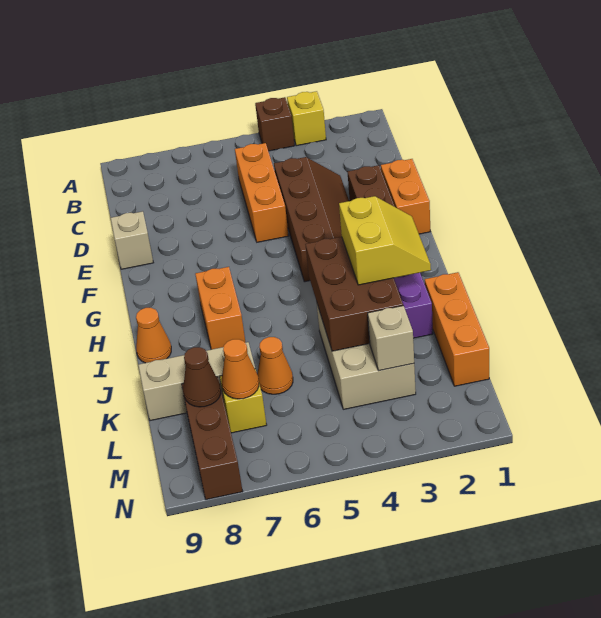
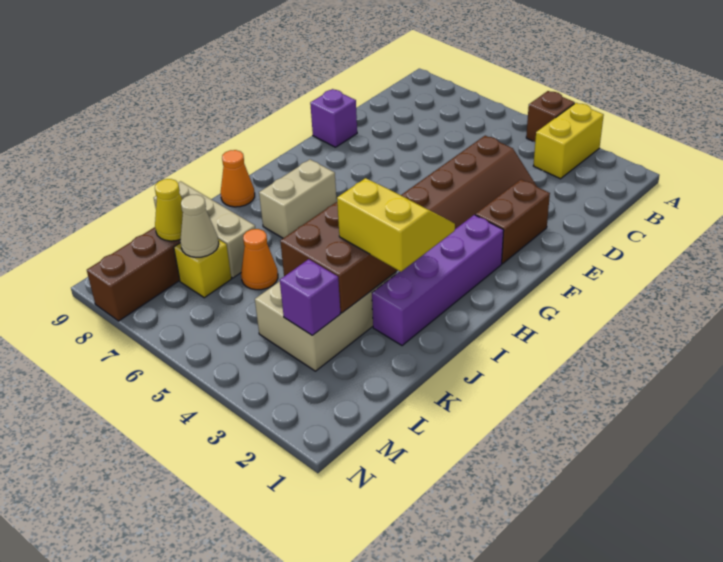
yellow brick A3 level 1 -> yellow brick A3:B3 level 1
orange brick C5:E5 level 1 -> none
orange brick E1:F1 level 1 -> none
tan brick E9 level 1 -> purple brick E9 level 1
orange brick H7:I7 level 1 -> tan brick H7:I7 level 1
yellow slope I2:J3 level 3 top 3 -> yellow slope I2:J3 level 3 top J
orange brick J1:L1 level 1 -> none
tan brick L3 level 2 -> purple brick L3 level 2
orange cone L7 level 2 -> tan cone L7 level 2
brown cone L8 level 2 -> yellow cone L8 level 2

